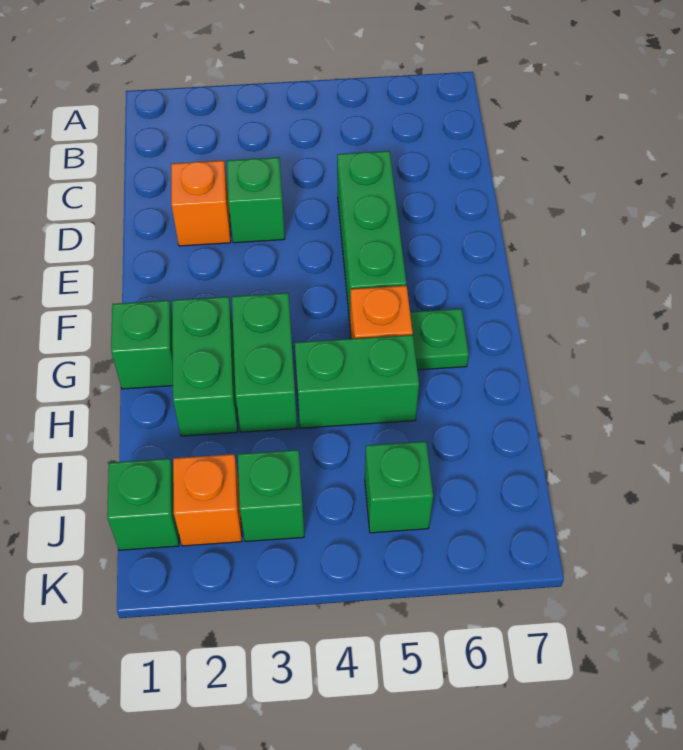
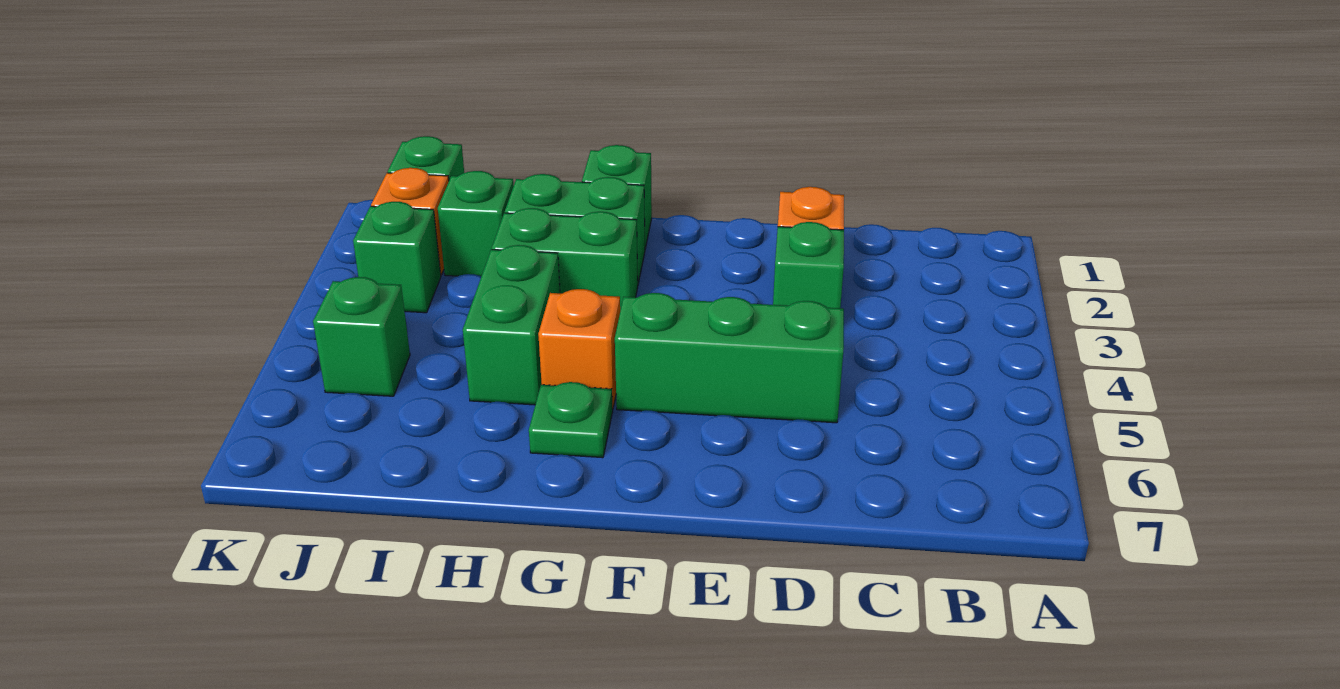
none -> green brick I2 level 1

